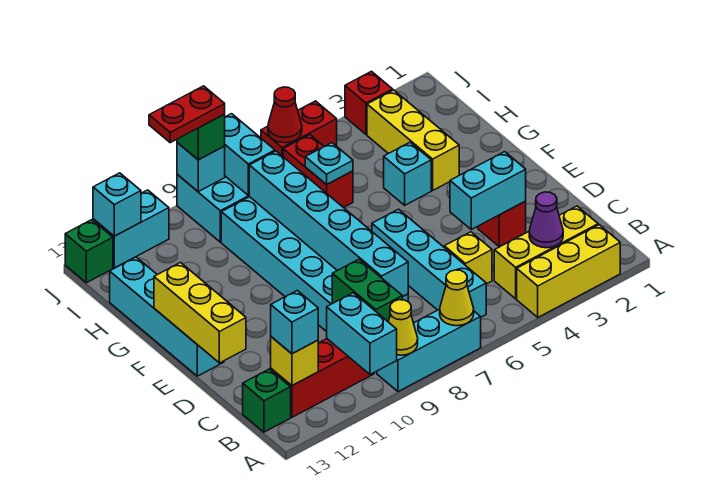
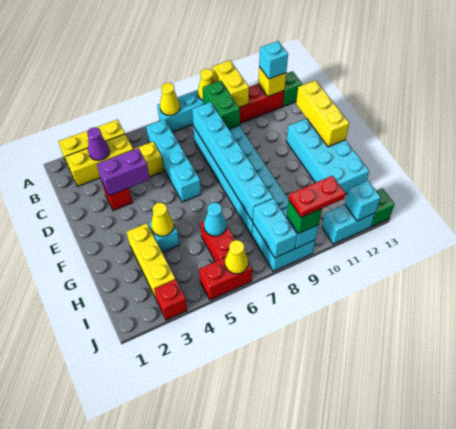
cyan brick A10:B10 level 2 -> yellow brick A10:B10 level 2
cyan brick D3:D4 level 2 -> purple brick D3:D4 level 2
cyan brick E13:H13 level 1 -> cyan brick E12:H13 level 1
none -> yellow cone G4 level 2
cyan plate H6 level 2 -> cyan cone H6 level 2
red cone J6 level 2 -> yellow cone J6 level 2

